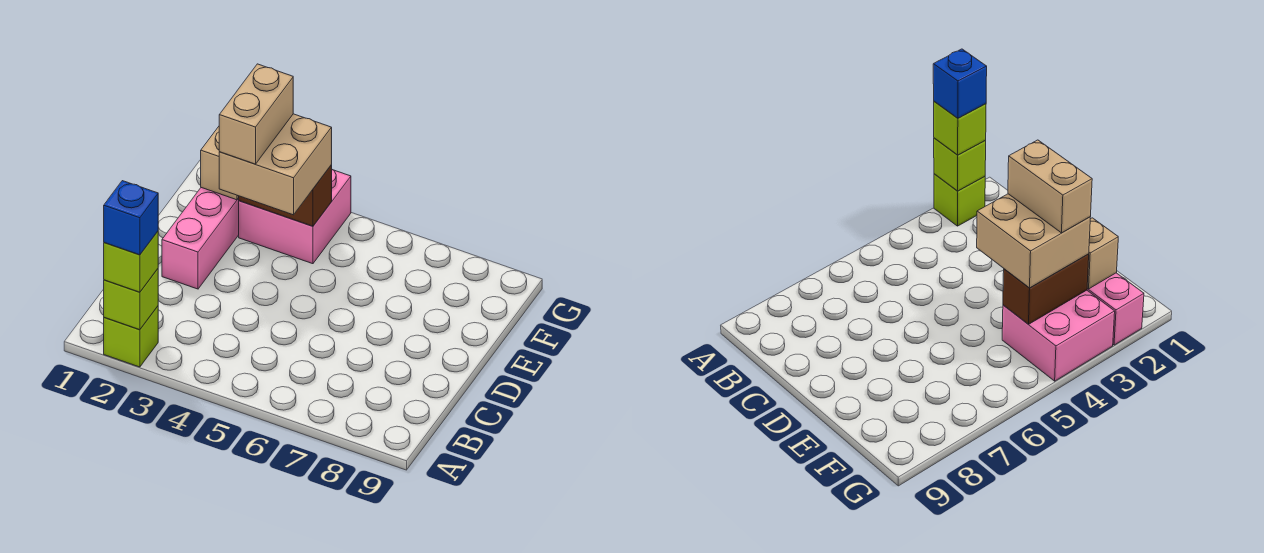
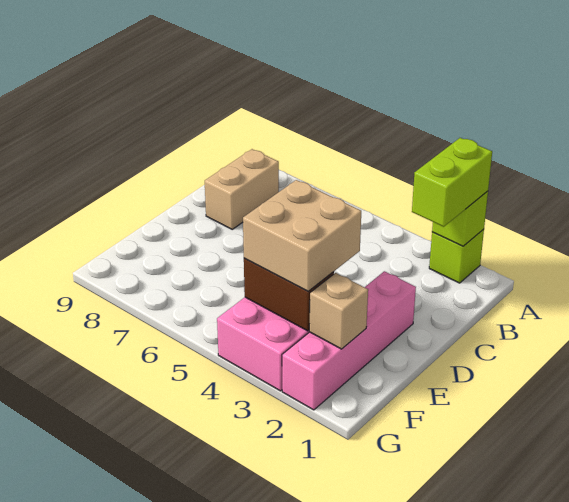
lime brick A2 level 3 -> lime brick A2:B2 level 3
blue brick A2 level 4 -> none
tan brick E3:F3 level 4 -> tan brick B8:C8 level 1

